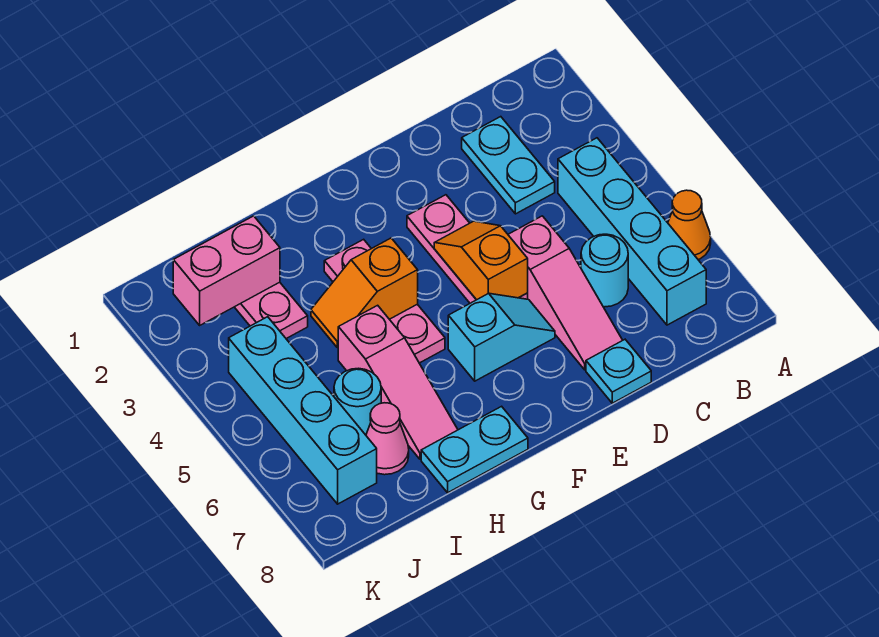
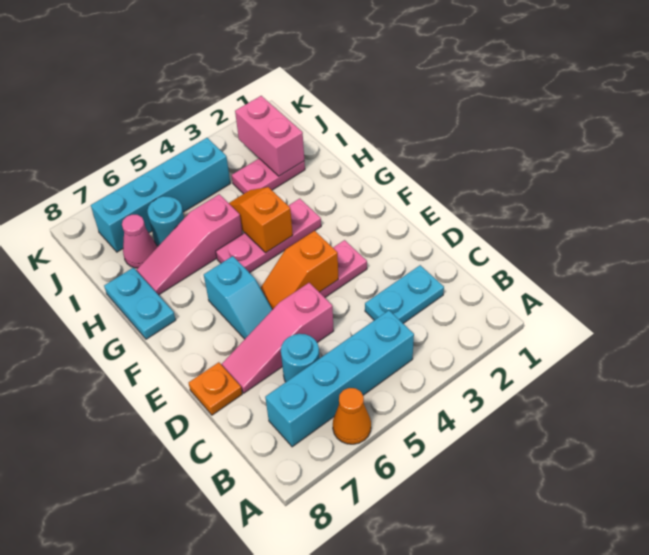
cyan plate D8 level 1 -> orange plate D8 level 1
orange slope E4:E5 level 2 top 5 -> orange slope E4:E5 level 2 top 4

